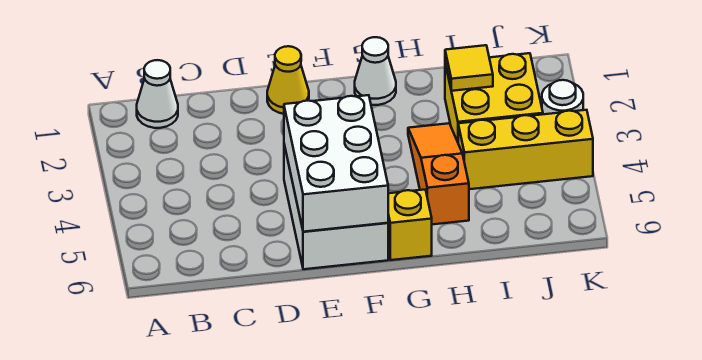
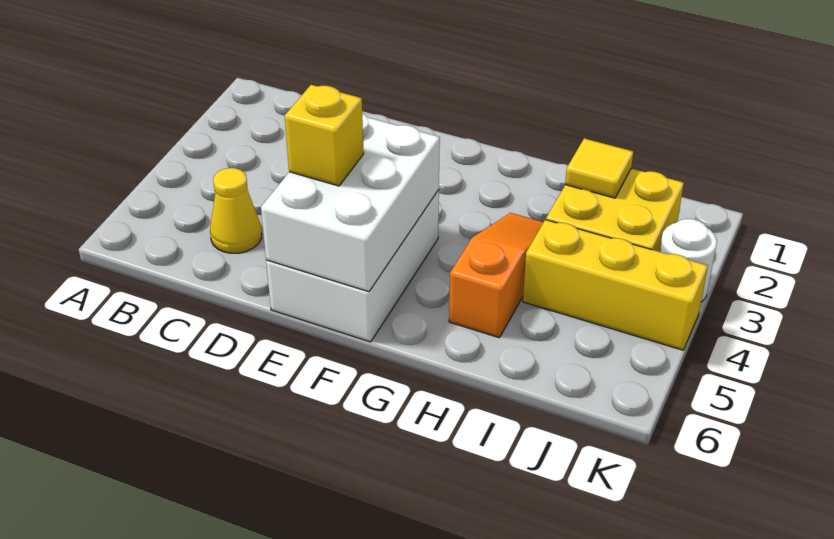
white cone B1 level 1 -> none
yellow cone E1 level 1 -> yellow cone C5 level 1
white cone G1 level 1 -> none
yellow brick G6 level 1 -> yellow brick E5 level 3

